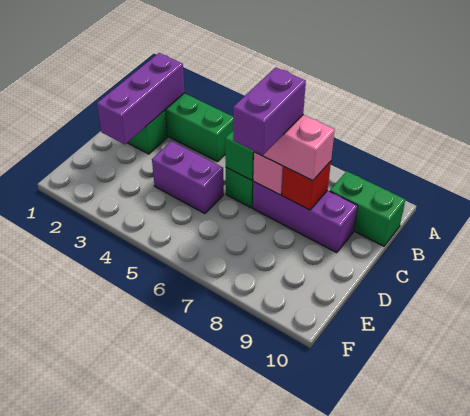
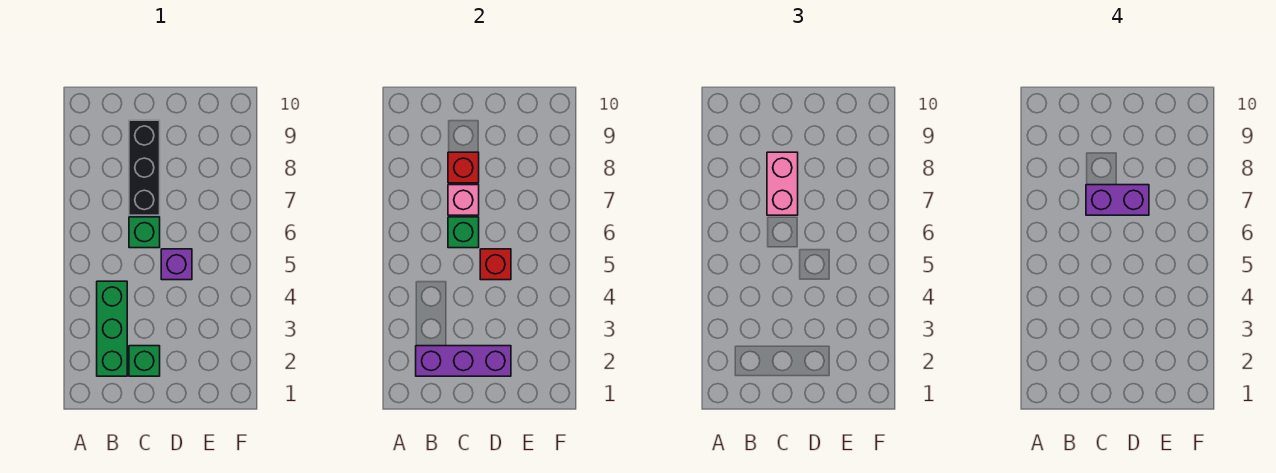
green brick B9:B10 level 1 -> none
purple brick C7:C9 level 1 -> black brick C7:C9 level 1
purple brick D4:D5 level 1 -> purple brick D5 level 1
none -> red brick D5 level 2

